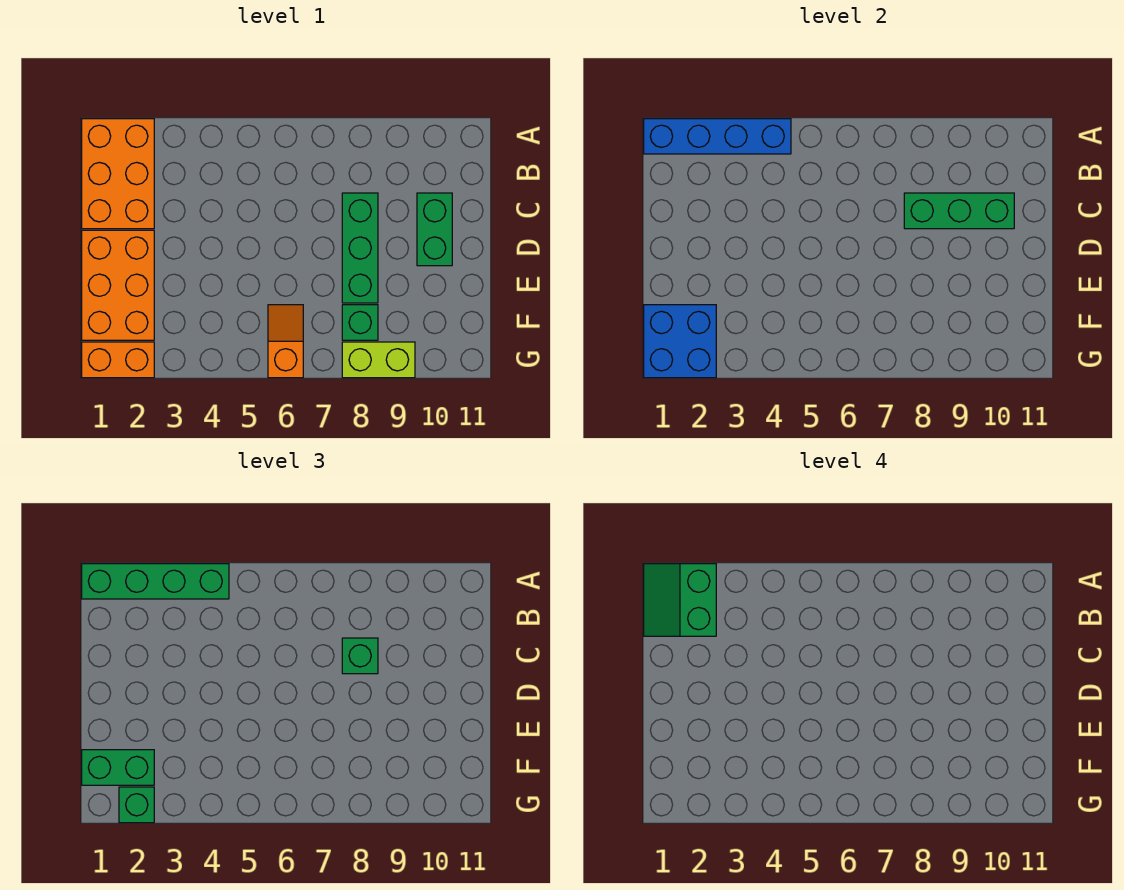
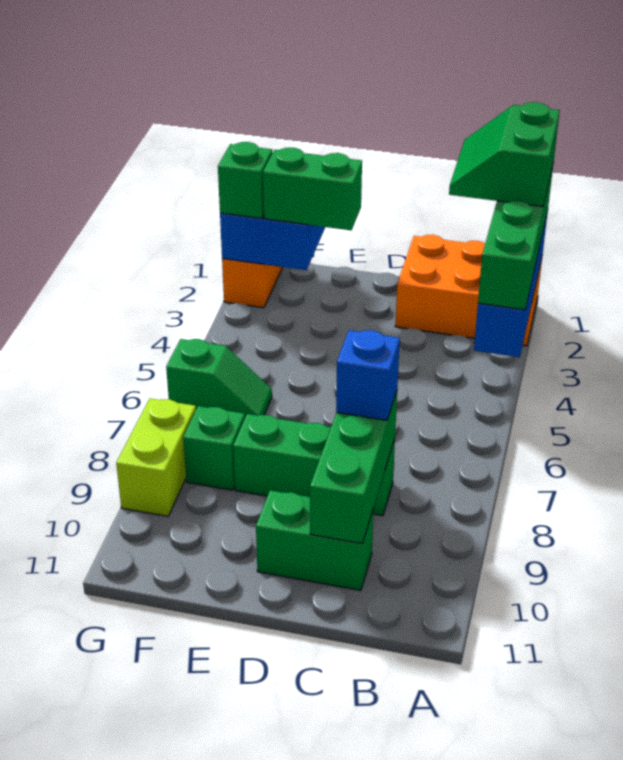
green slope A1:B2 level 4 top 2 -> green slope A1:B2 level 4 top A
green brick C8 level 3 -> blue brick C8 level 3
orange brick D1:F2 level 1 -> none
green brick F1:F2 level 3 -> green brick E2:F2 level 3
orange slope F6:G6 level 1 top G -> green slope F6:G6 level 1 top G

